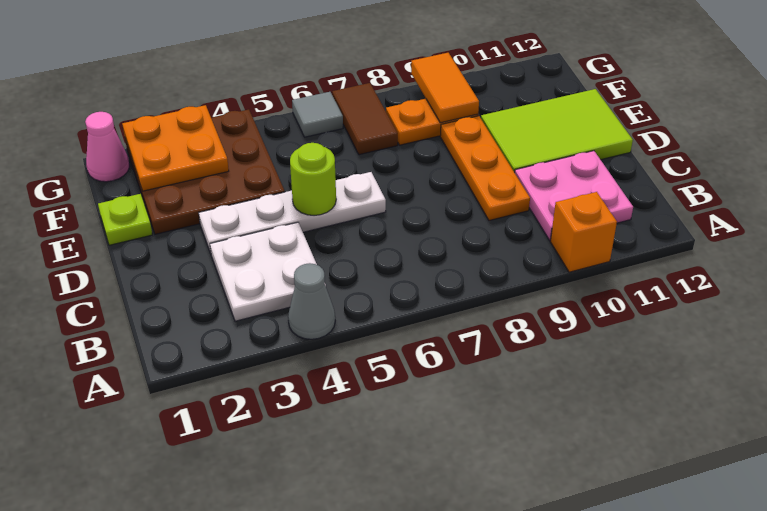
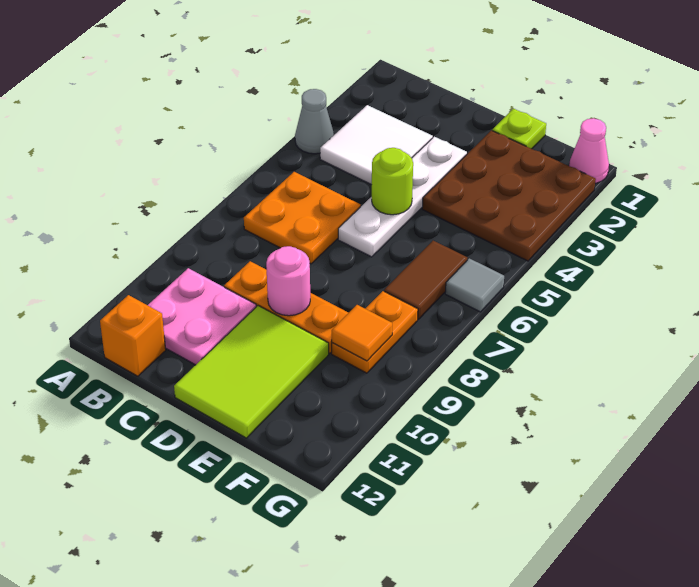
orange brick A10 level 1 -> orange brick B12 level 1
white plate B3:C4 level 1 -> white tile B3:C4 level 1
none -> pink round brick D9 level 2
orange plate F2:G3 level 2 -> orange plate B6:C7 level 1
brown tile F7:G7 level 1 -> brown tile F6:F7 level 1
orange tile F9:G9 level 2 -> orange tile F9 level 2

